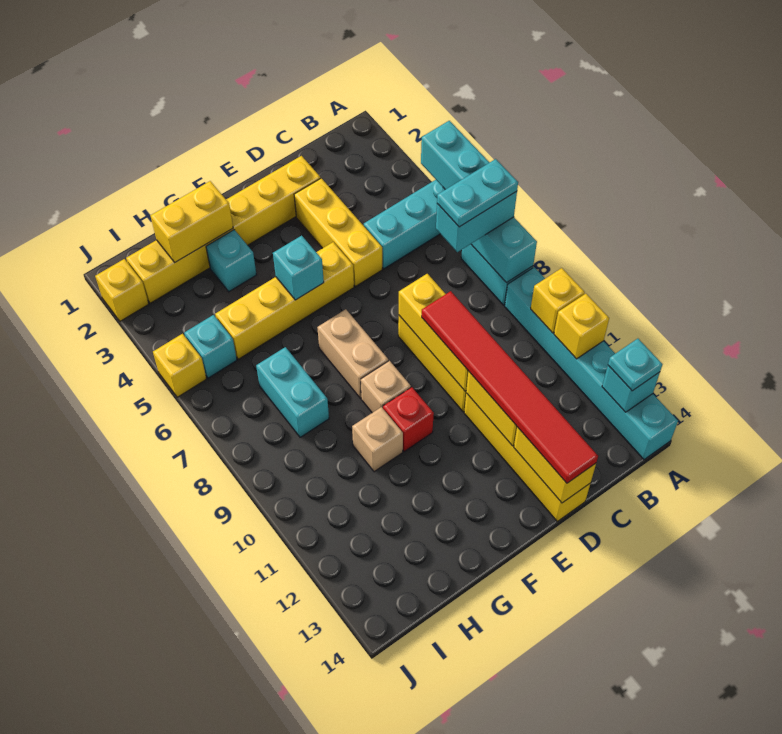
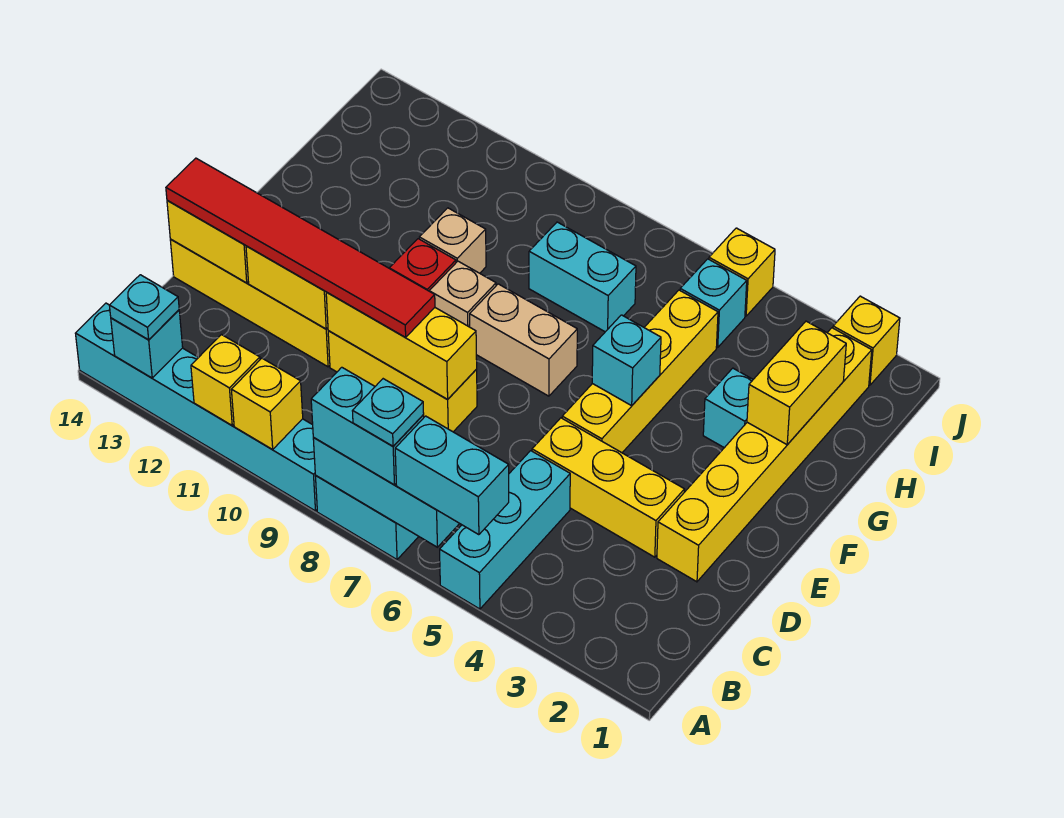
cyan brick A7:B7 level 3 -> cyan brick A7:A8 level 3
cyan plate A7:B7 level 4 -> cyan plate A7 level 4

